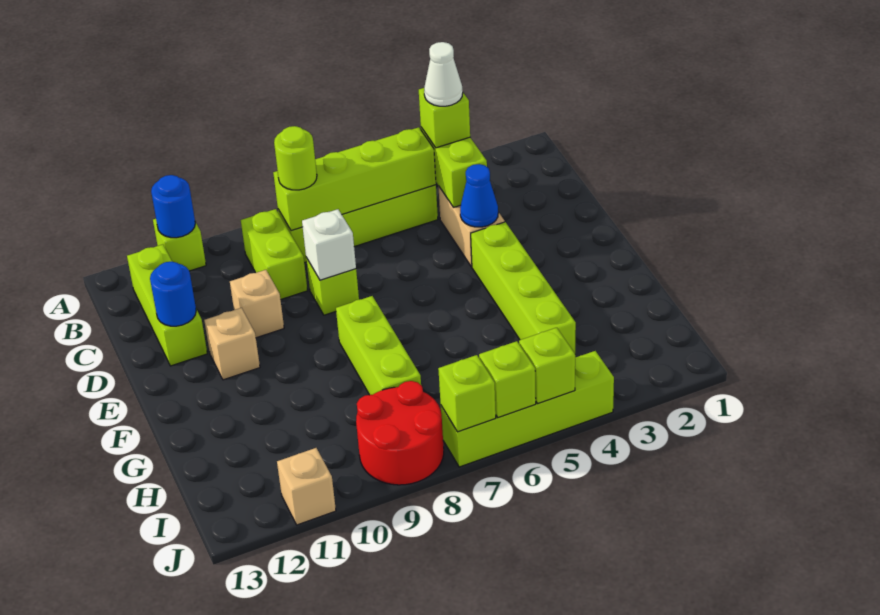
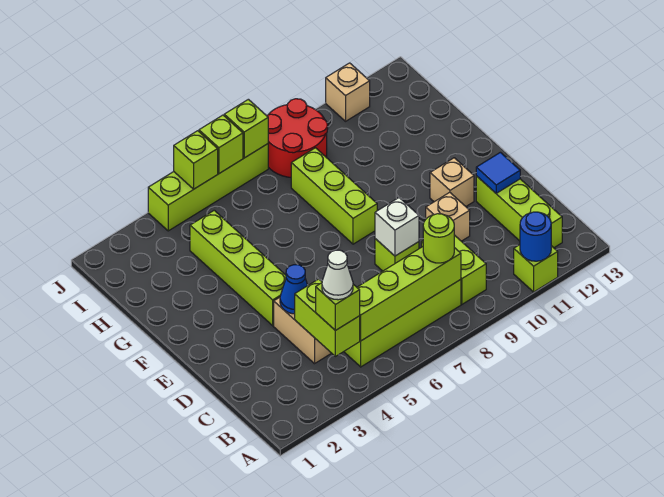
blue round brick D12 level 2 -> blue tile D12 level 2

